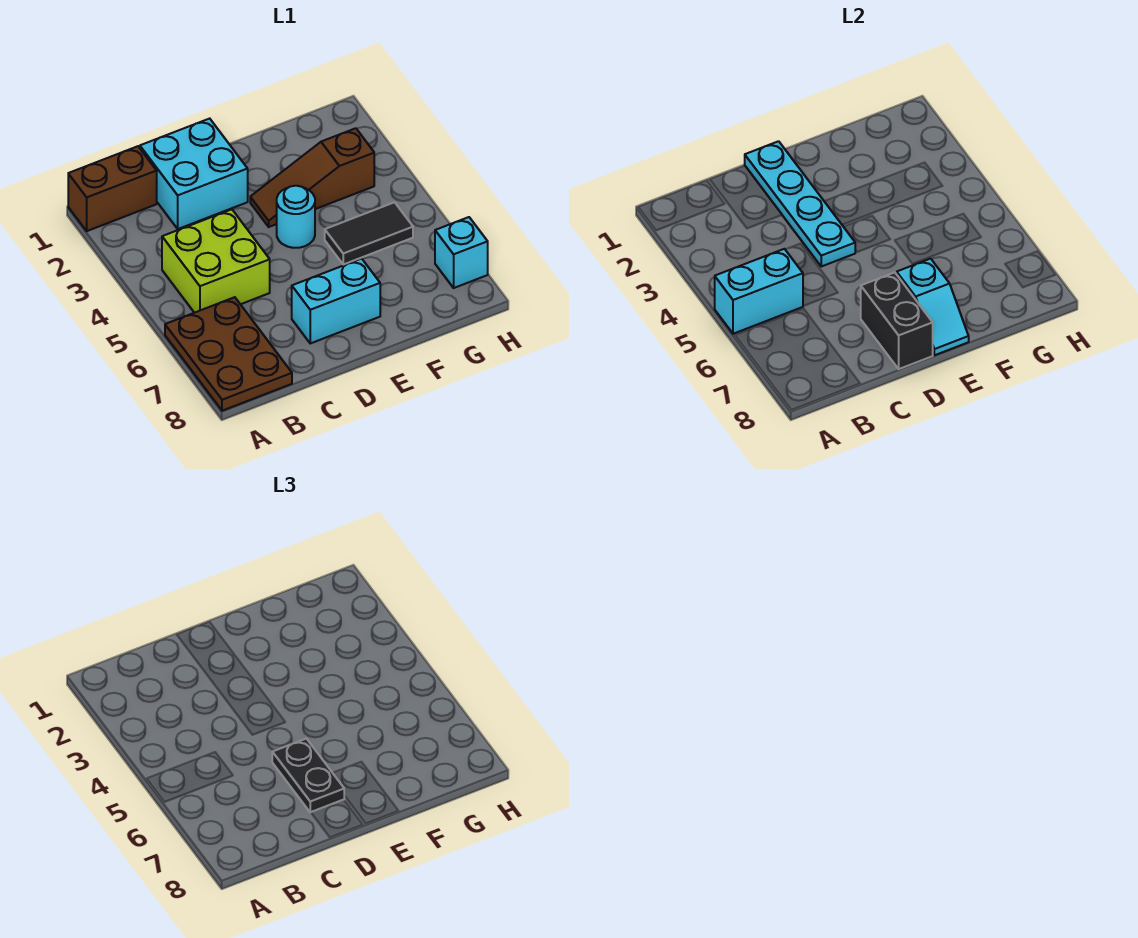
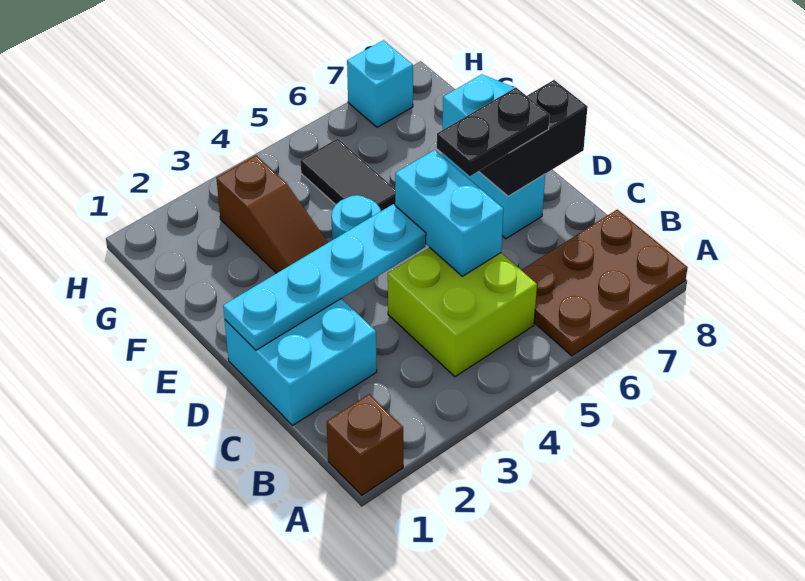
brown brick A1:B1 level 1 -> brown brick A1 level 1
cyan brick A5:B5 level 2 -> cyan brick C5:D5 level 2

